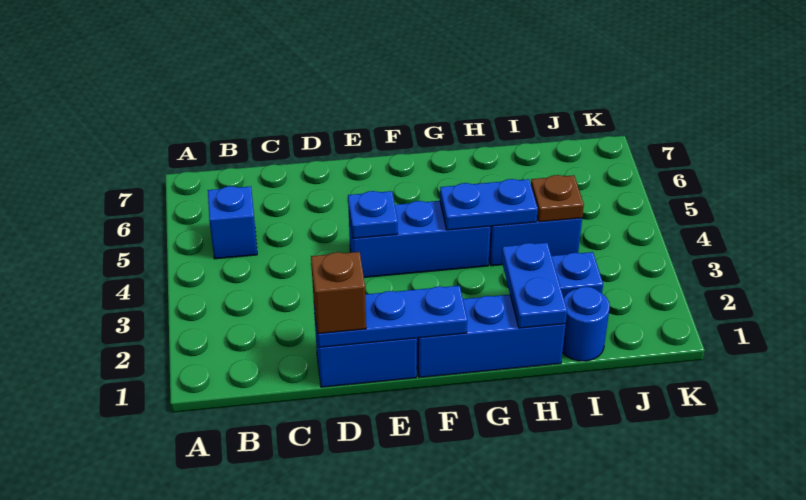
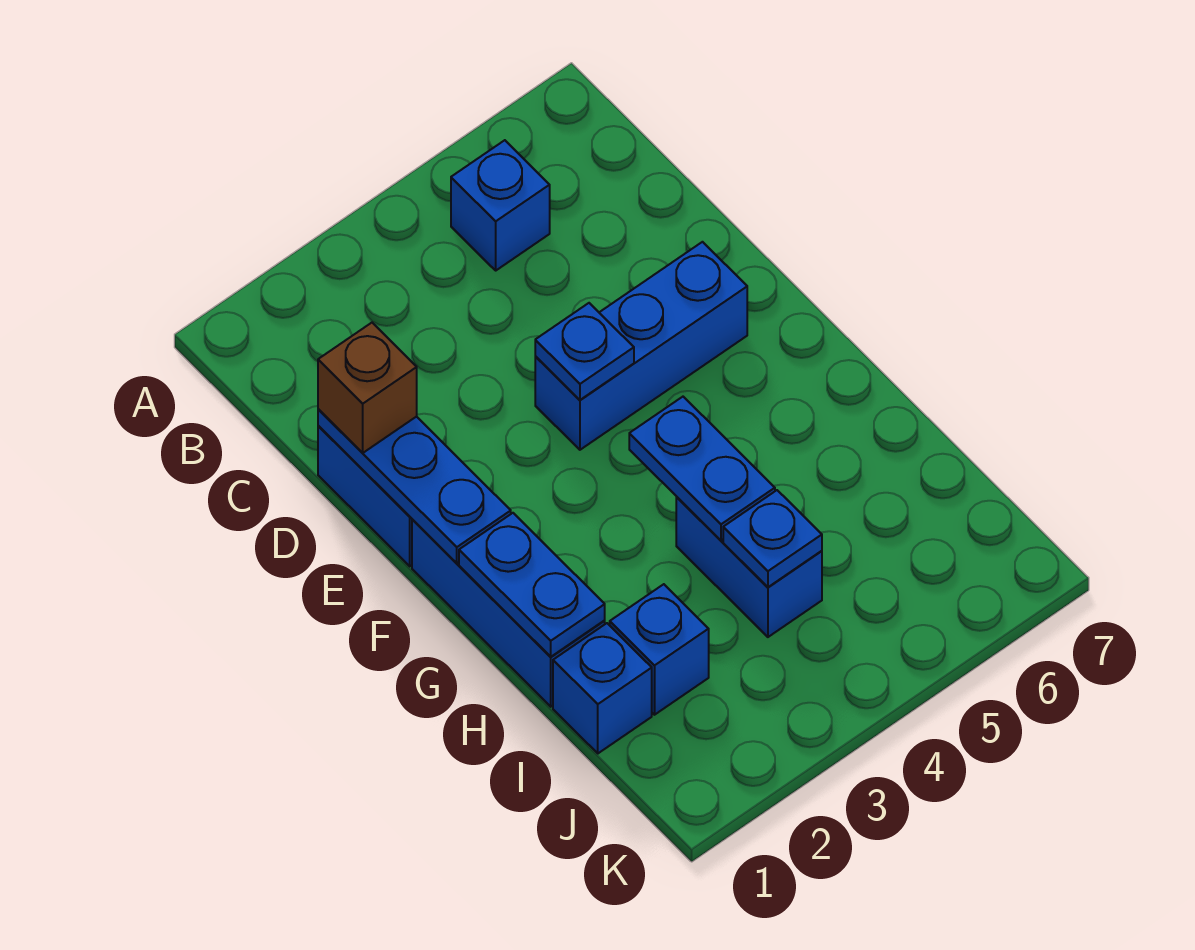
blue brick E4:G4 level 1 -> blue brick E4:E6 level 1
blue plate H1:H2 level 2 -> blue plate G1:H1 level 2
blue round brick I1 level 1 -> blue brick I1 level 1
brown plate I4 level 2 -> blue plate I4 level 2

